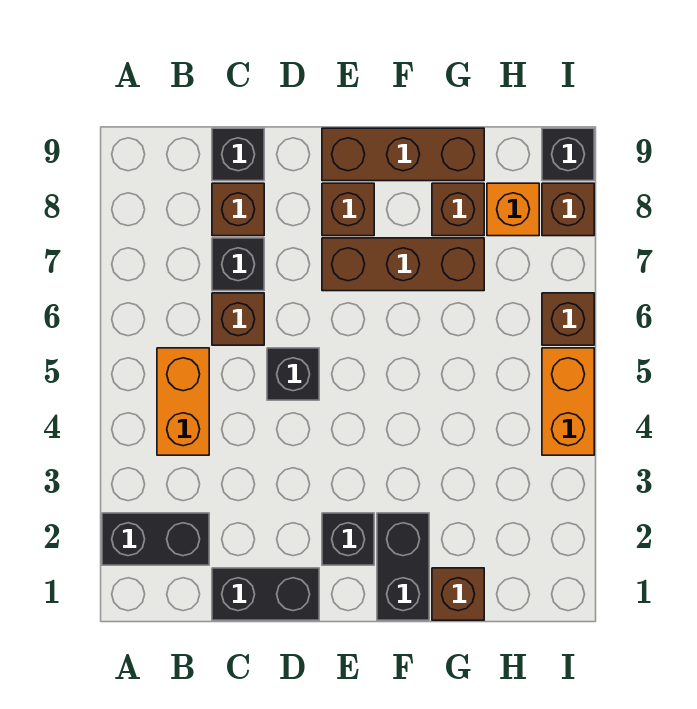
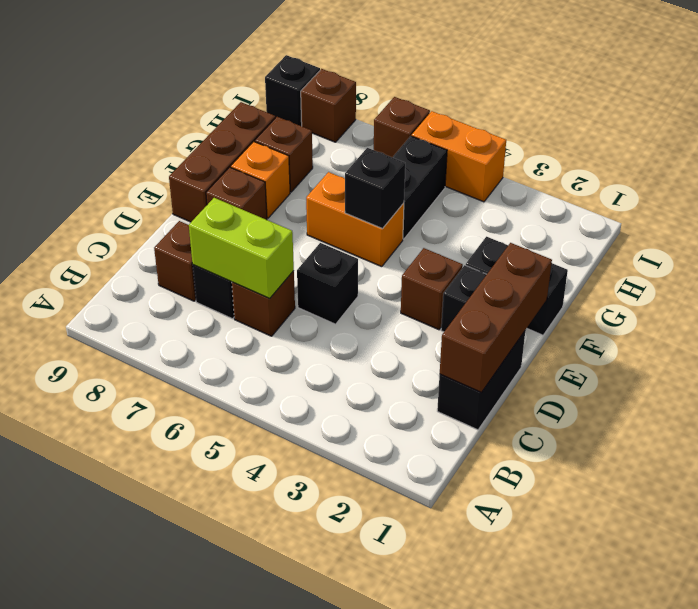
black brick A2:B2 level 1 -> black brick G5:H5 level 1
orange brick B4:B5 level 1 -> orange brick F5:F6 level 1
none -> lime brick C6:C7 level 2
black brick C9 level 1 -> black brick F5 level 2
brown brick E7:G7 level 1 -> brown brick C1:E1 level 2
brown brick G1 level 1 -> brown brick E3 level 1
orange brick H8 level 1 -> orange brick F8 level 1

